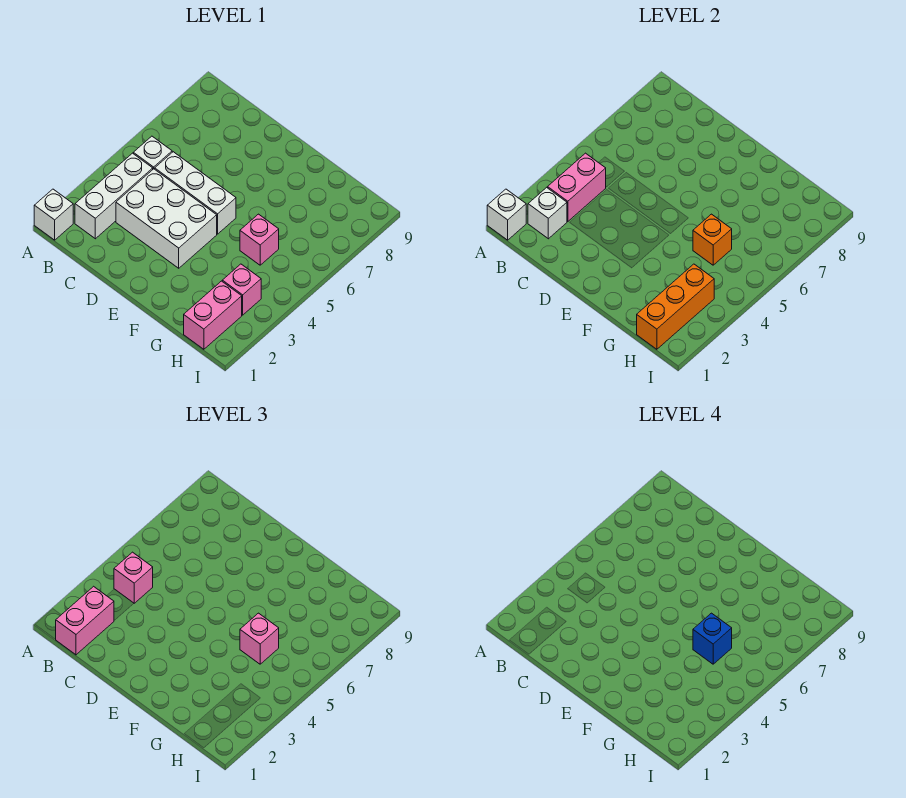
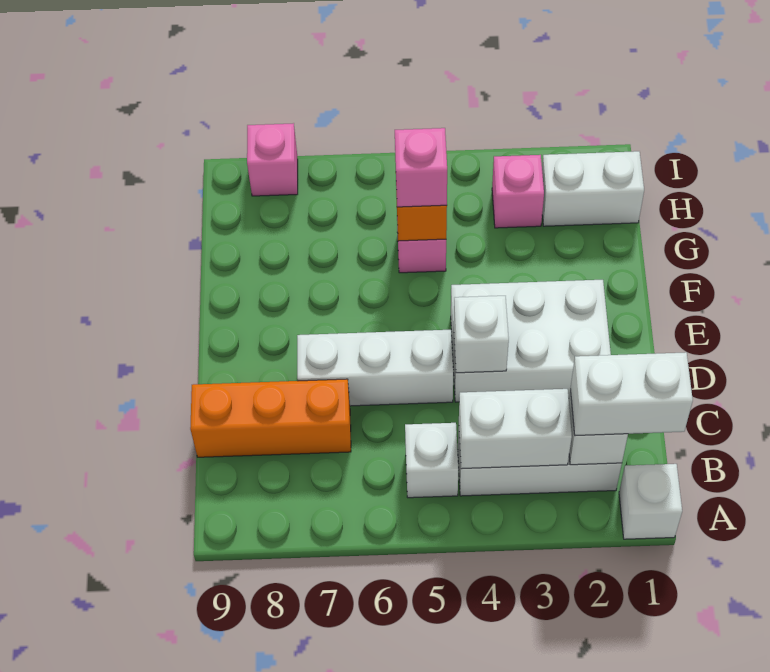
white brick A1 level 2 -> white brick D4 level 2
pink brick B1:B2 level 3 -> white brick B1:B2 level 3
pink brick B3:B4 level 2 -> white brick B3:B4 level 2
pink brick B4 level 3 -> pink brick I8 level 1
white brick C3:E4 level 1 -> white brick D2:E4 level 1
white brick C5:E5 level 1 -> white brick D5:D7 level 1
blue brick G5 level 4 -> none
pink brick H1:H2 level 1 -> white brick H1:H2 level 1
orange brick H1:H3 level 2 -> orange brick C7:C9 level 1

